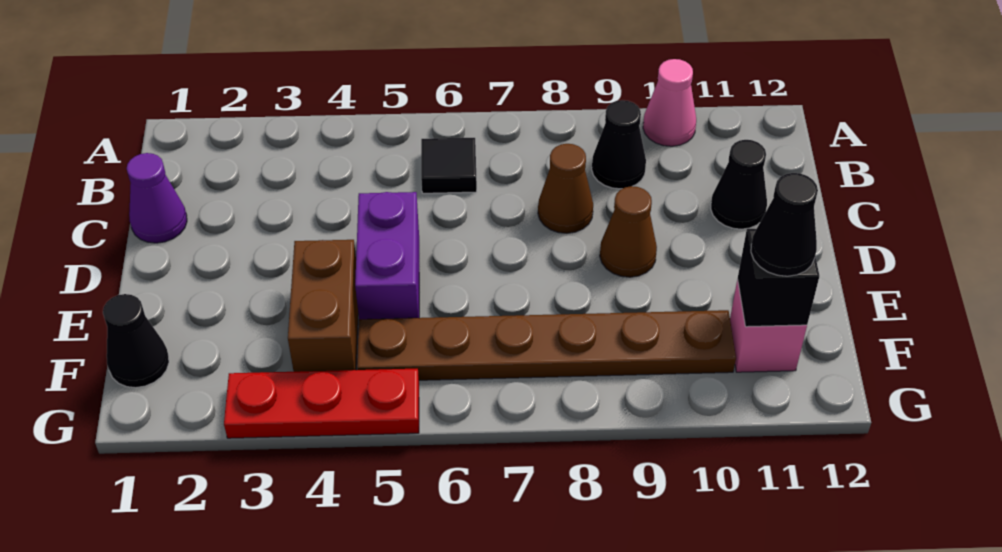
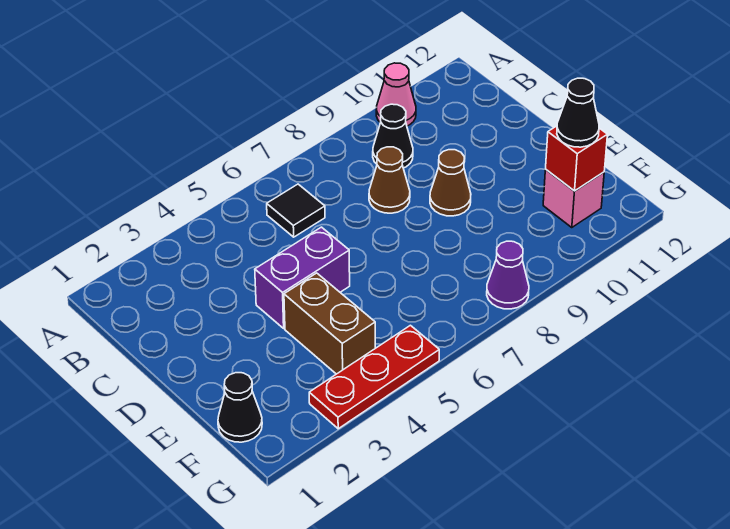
purple cone C1 level 1 -> purple cone G8 level 1
black cone C11 level 1 -> none
purple brick D5:E5 level 1 -> purple brick D4:D5 level 1
brown plate F5:F10 level 1 -> none
black brick F11 level 2 -> red brick F11 level 2

